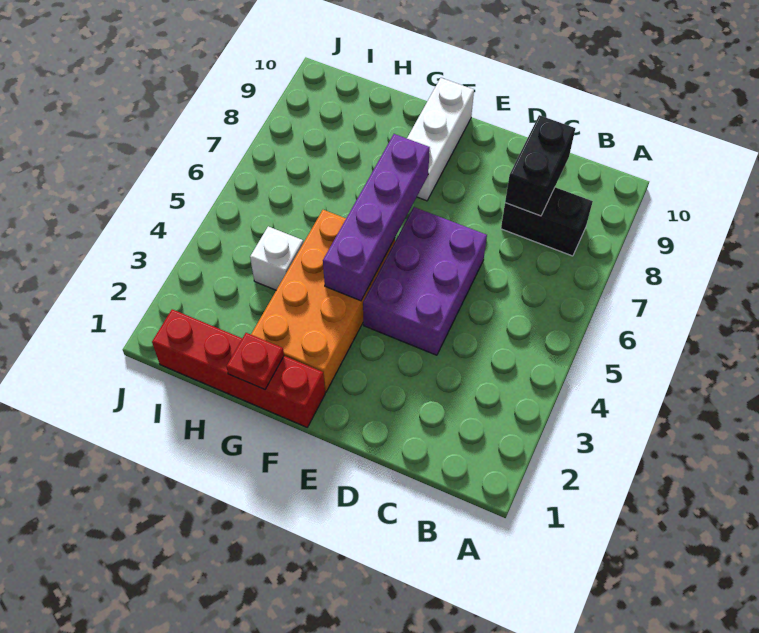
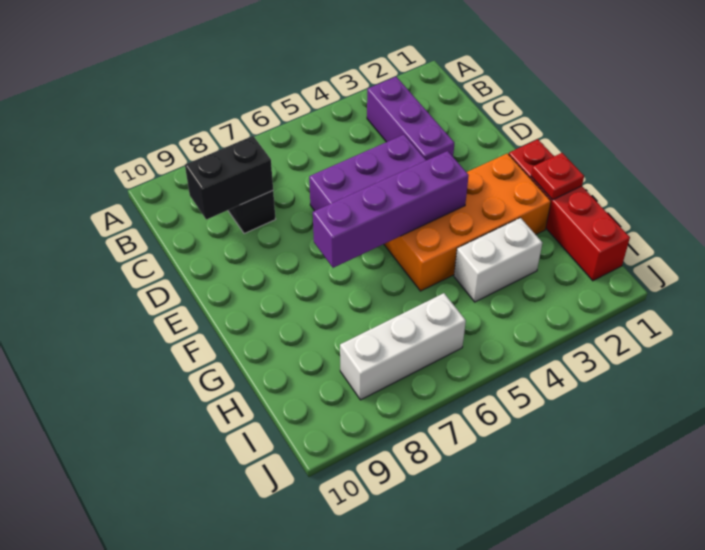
none -> purple brick B3:D3 level 1
white brick F8:F10 level 1 -> white brick I6:I8 level 1
white brick H4 level 1 -> white brick H3:H4 level 1

